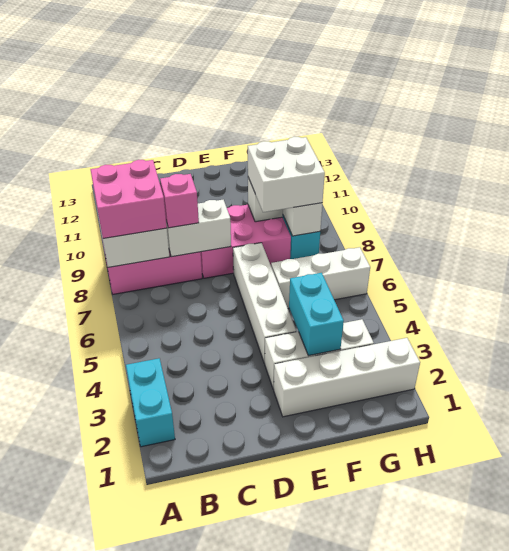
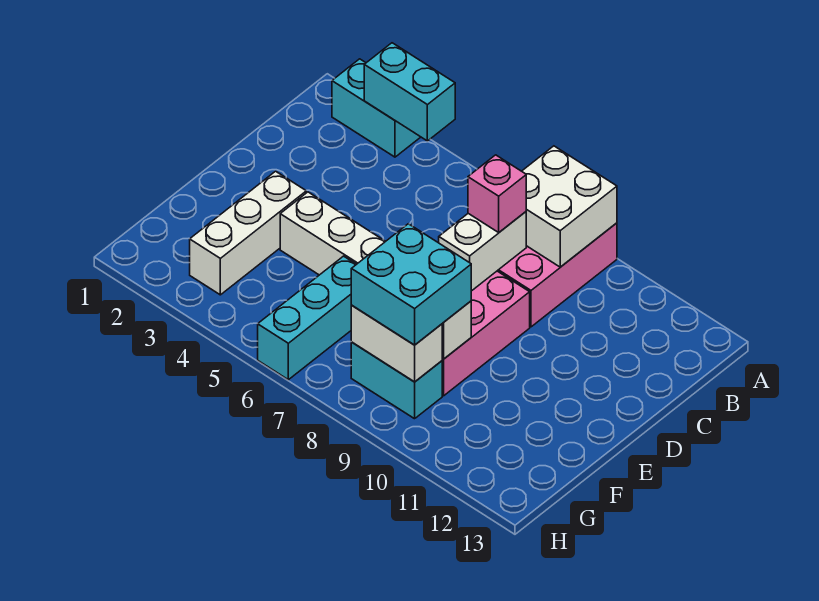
pink brick A8:B9 level 3 -> none
white brick E2:H2 level 1 -> none
cyan brick F3:F4 level 2 -> cyan brick A3:A4 level 2
white brick F6:H6 level 1 -> cyan brick F6:H6 level 1
white brick F8:G9 level 3 -> cyan brick F8:G9 level 3

